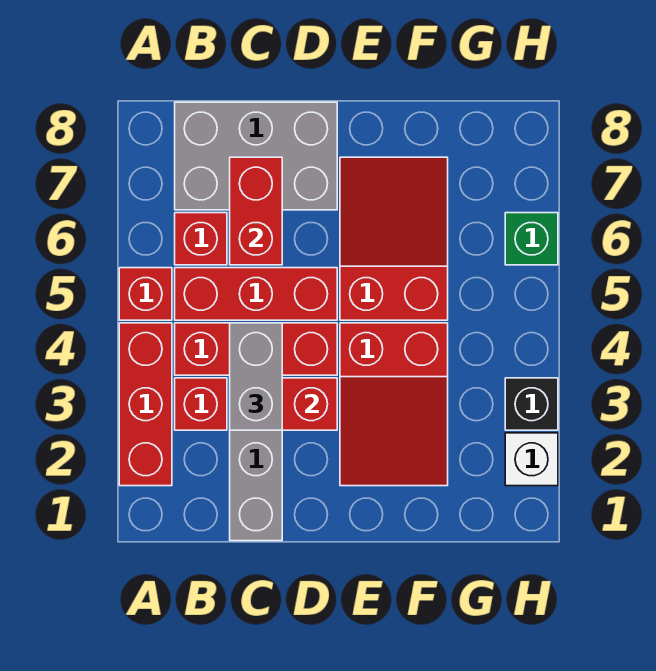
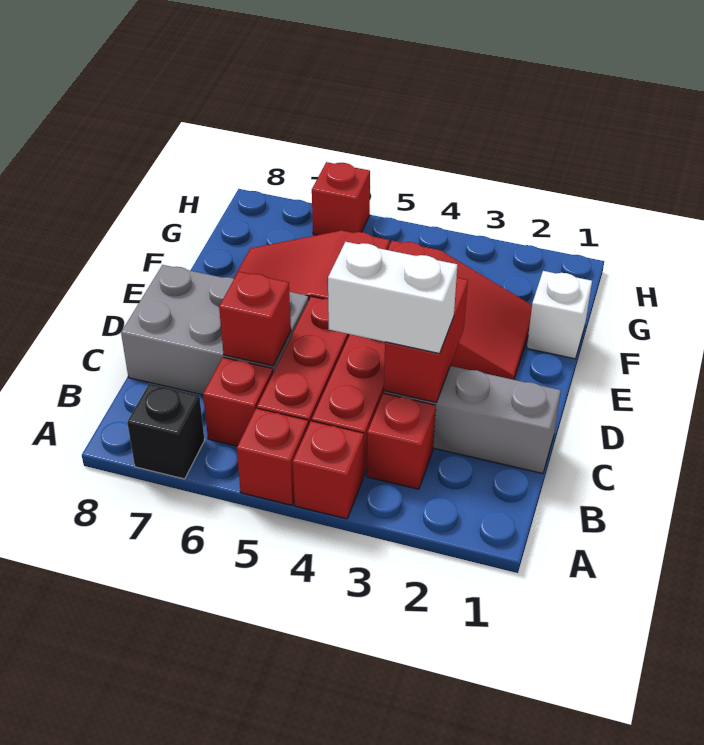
red brick A2:A4 level 1 -> red brick A4 level 1
grey brick B7:D8 level 1 -> grey brick C6:D8 level 1
grey brick C3:C4 level 3 -> white brick C3:C4 level 3
red brick C6:C7 level 2 -> red brick C6 level 2
white brick H2 level 1 -> white brick F1 level 1
black brick H3 level 1 -> black brick A7 level 1
green brick H6 level 1 -> red brick H6 level 1

